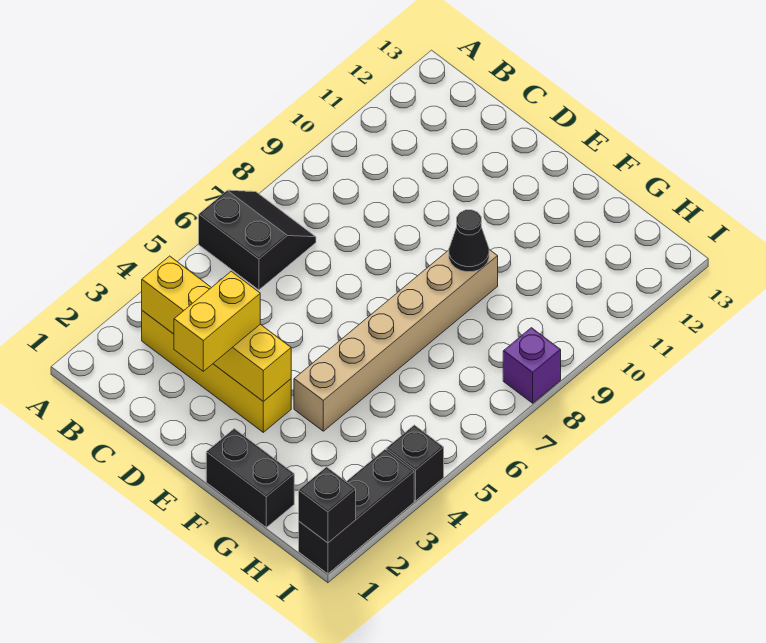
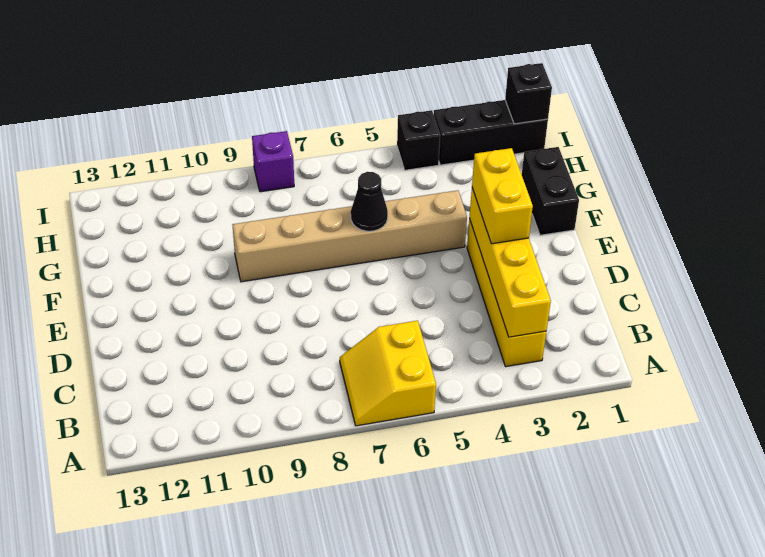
black slope A6:B7 level 1 top 6 -> yellow slope A6:B7 level 1 top 6
yellow brick D2:D3 level 3 -> yellow brick D3:E3 level 3
black cone F9 level 2 -> black cone F6 level 2

